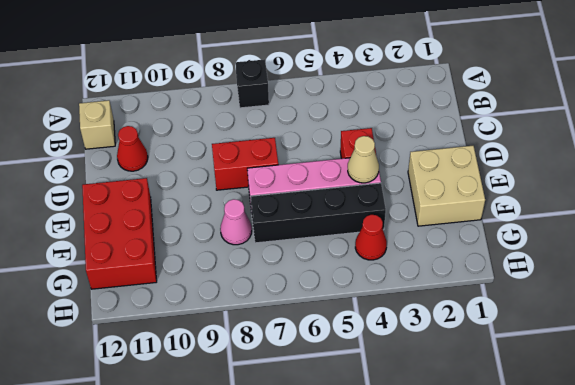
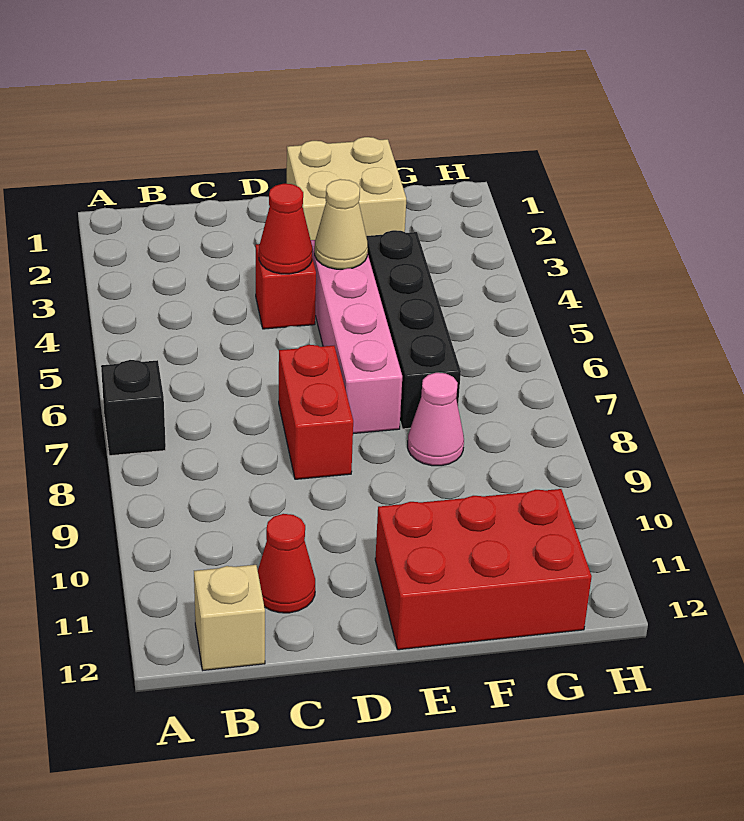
red cone G4 level 1 -> red cone D4 level 2

